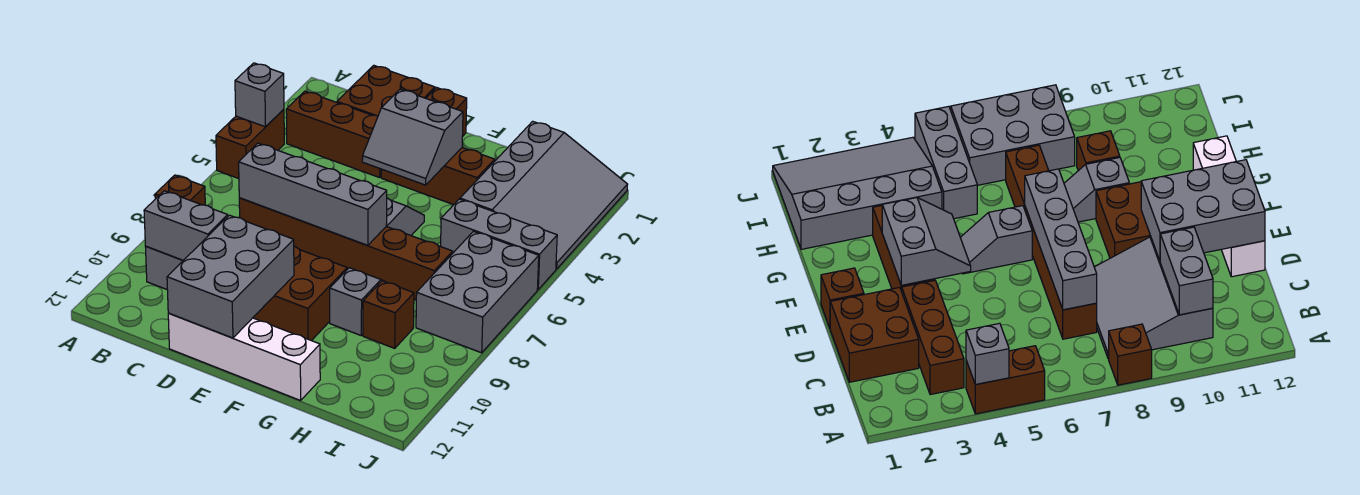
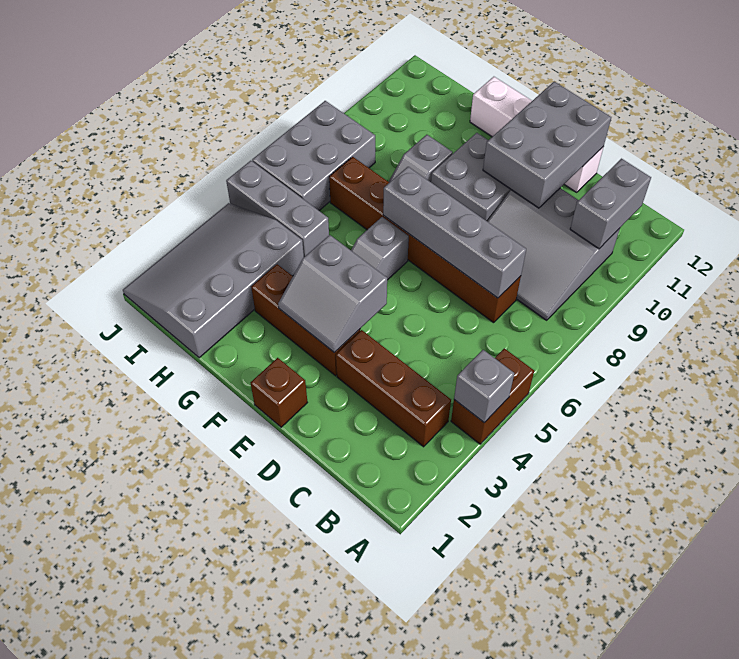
brown brick A8 level 1 -> none
grey brick B10:C10 level 2 -> grey brick B10:B11 level 2
brown brick C1:D2 level 1 -> none
grey slope E3:F4 level 2 top 3 -> grey slope E3:F4 level 2 top 4
brown brick E9:F10 level 1 -> grey brick E9:F10 level 1
brown brick H9 level 1 -> none

